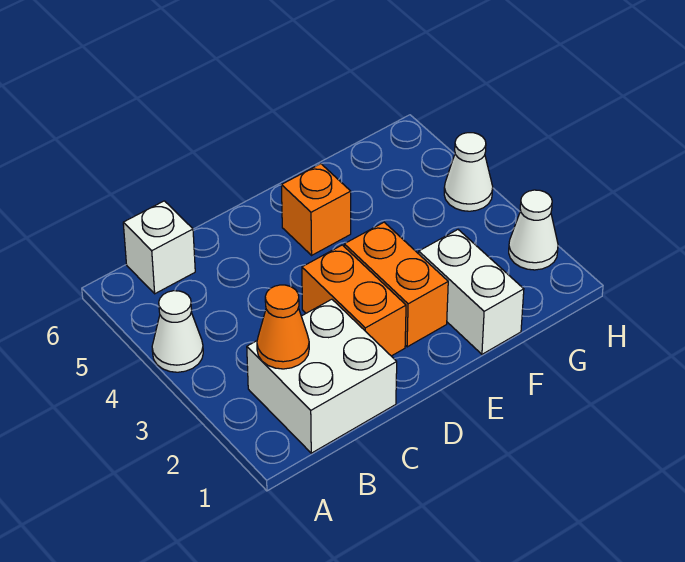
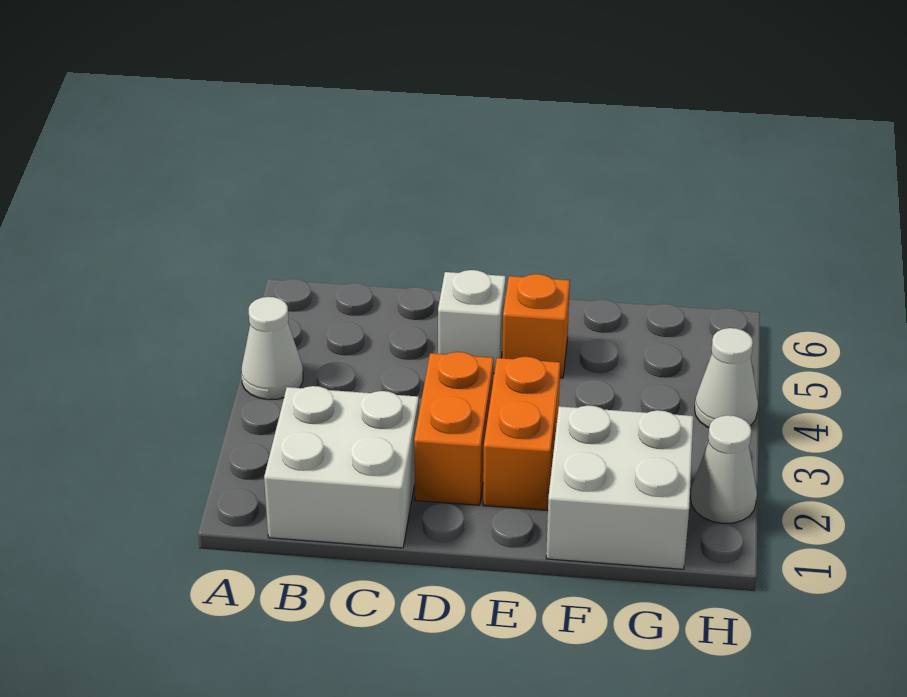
orange cone B2 level 2 -> none
white brick B6 level 1 -> white brick D5 level 1
white brick F1:F2 level 1 -> white brick F1:G2 level 1

